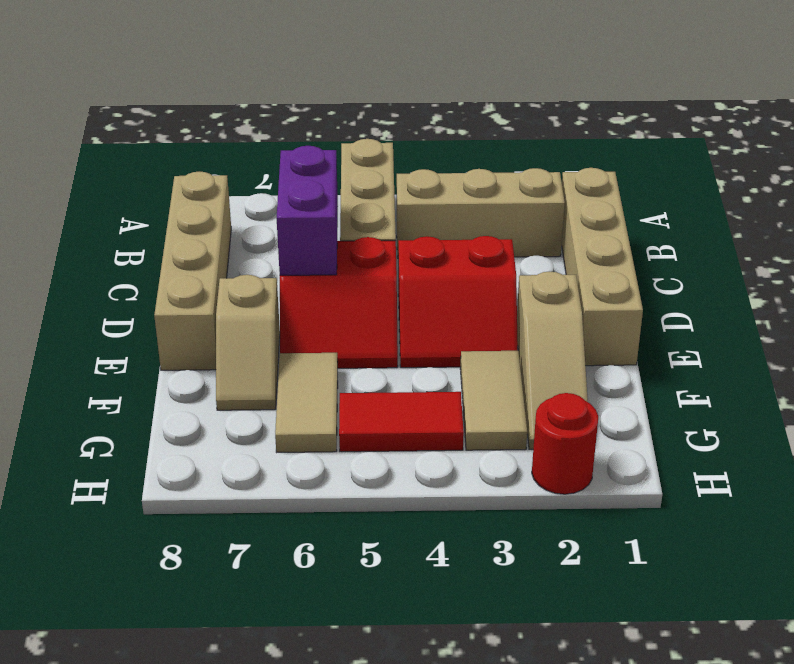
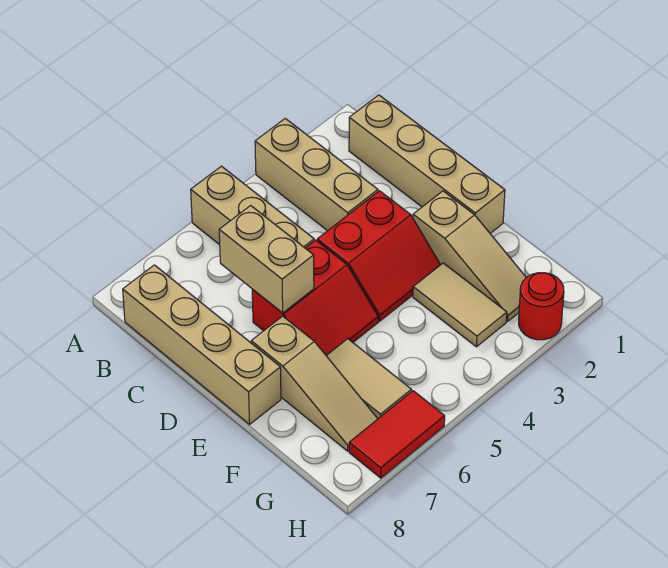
tan brick B2:B4 level 1 -> tan brick A3:C3 level 1
purple brick C6:D6 level 2 -> tan brick C6:D6 level 2
tan slope E7:F7 level 1 top E -> tan slope E7:G7 level 1 top E
red tile G4:G5 level 1 -> red tile H6:H7 level 1

